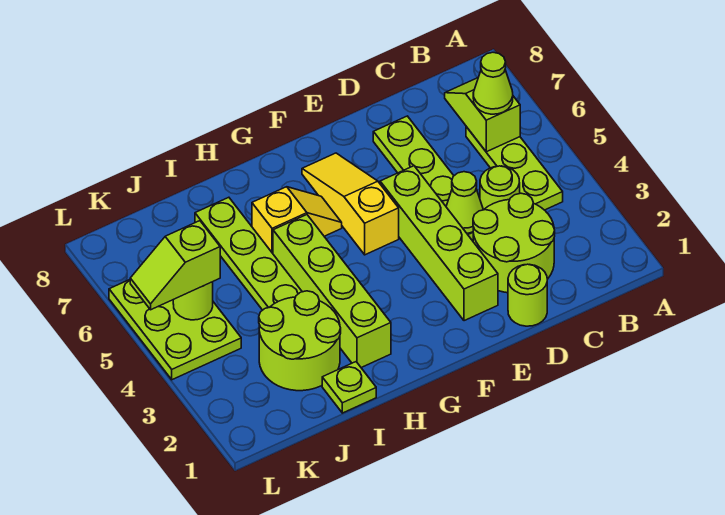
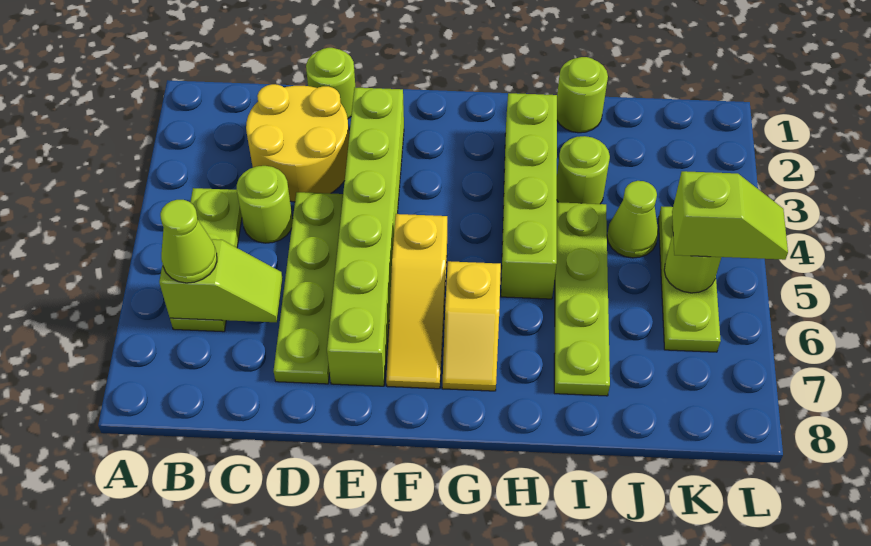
lime slope B6:B7 level 2 top 6 -> lime slope B6:C6 level 2 top B
lime round brick C2:D3 level 1 -> yellow round brick C2:D3 level 1
lime cone D4 level 2 -> lime cone J4 level 1
lime brick E2:E5 level 1 -> lime brick E2:E7 level 1
yellow slope G6:H6 level 1 top H -> yellow slope G6:G7 level 1 top 6
lime plate I1 level 1 -> lime round brick I1 level 1
lime round brick I2:J3 level 1 -> lime round brick I3 level 1
lime plate K4:L6 level 1 -> lime plate K4:K6 level 1

